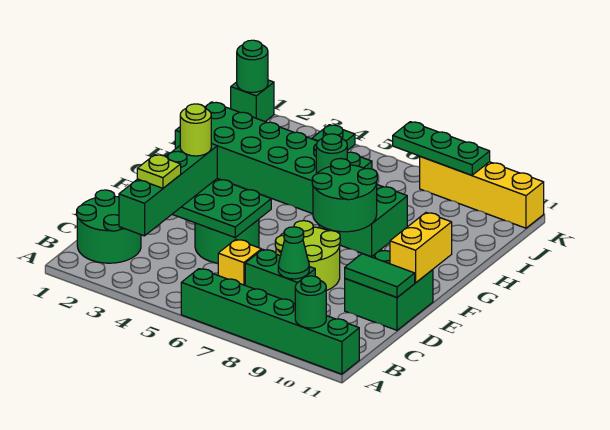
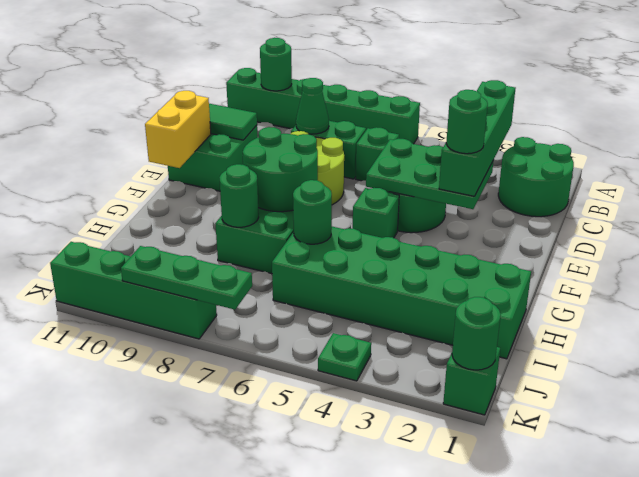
lime plate C3 level 4 -> none
yellow brick C6 level 1 -> green brick C6 level 1
lime round brick E3 level 4 -> green round brick E3 level 4
none -> green brick F5 level 1
none -> green round brick H8 level 2
yellow brick K8:K11 level 1 -> green brick K8:K11 level 1

